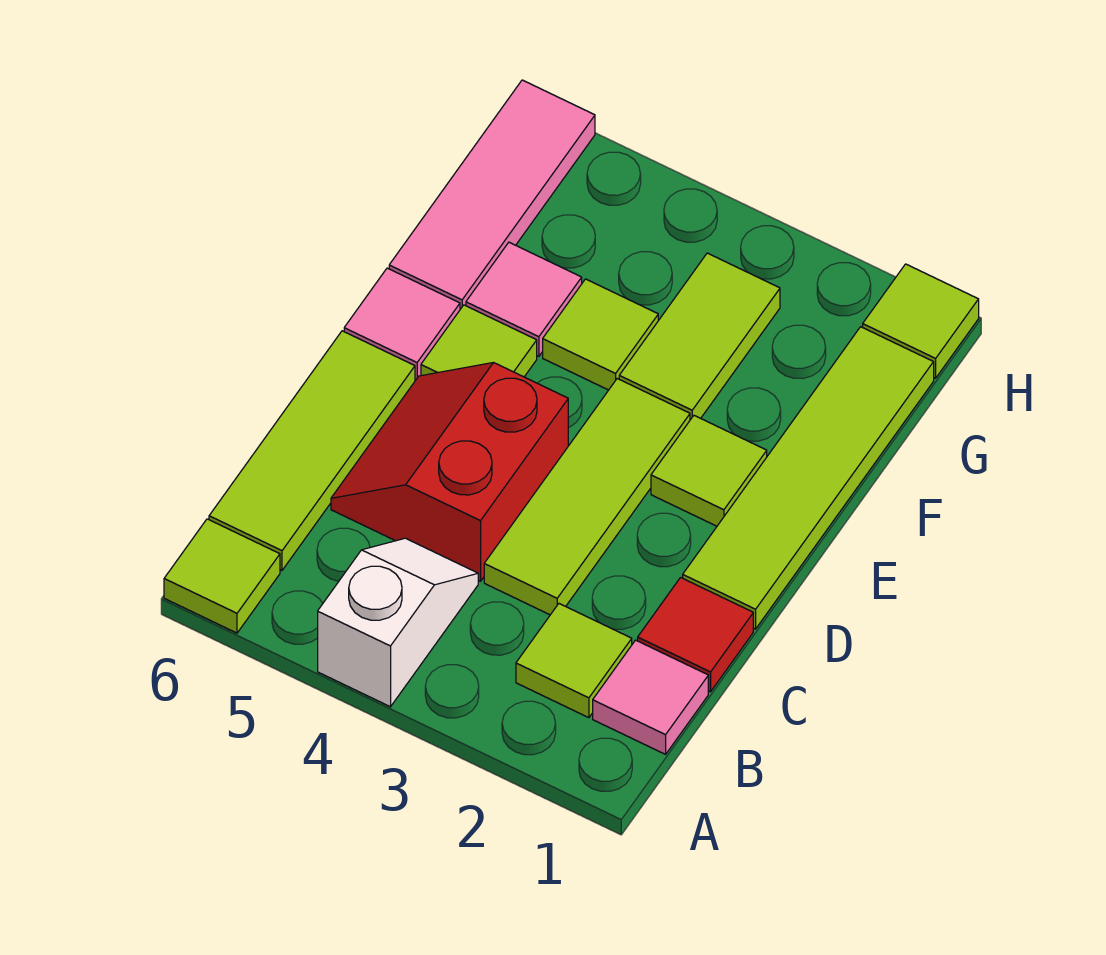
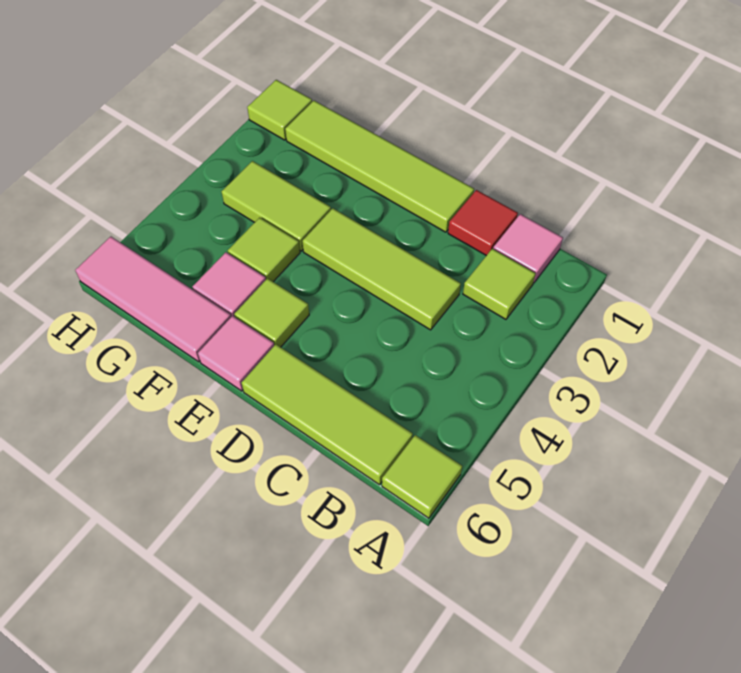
white slope A4:B4 level 1 top A -> none
red slope C4:D5 level 1 top 4 -> none
lime tile E2 level 1 -> none

